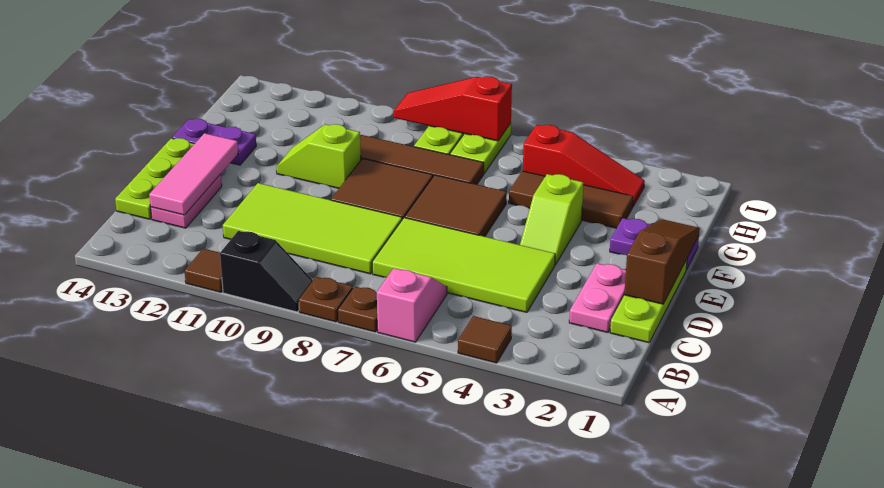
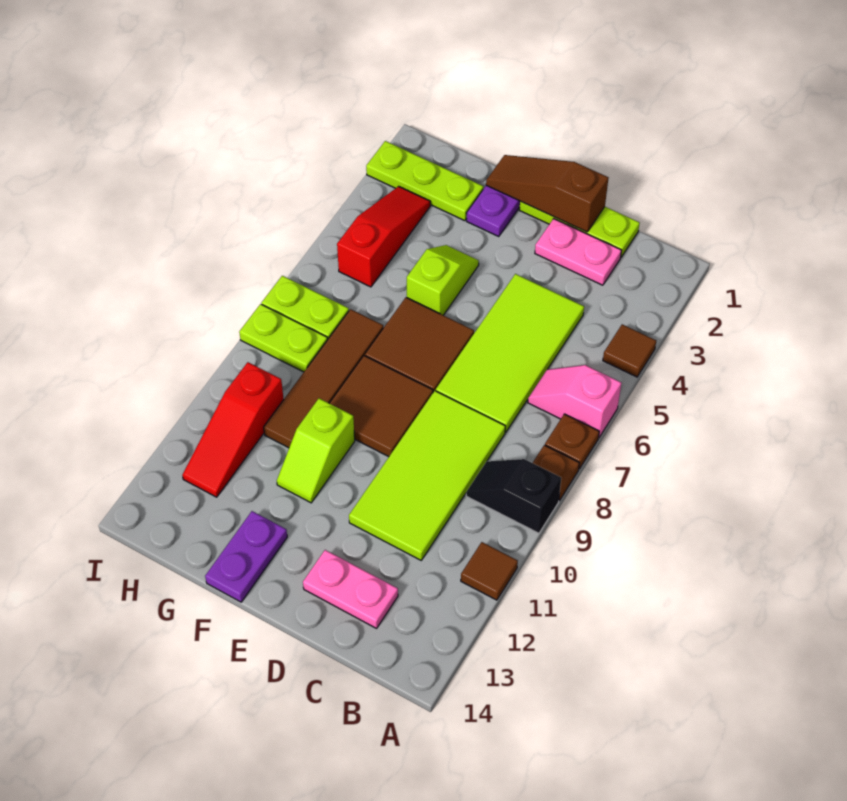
black slope A9:A10 level 1 top 10 -> black slope A9:B9 level 1 top A
pink tile C13:E13 level 2 -> none
lime plate C14:E14 level 1 -> lime plate G2:I2 level 1
lime slope E4:F4 level 1 top F -> lime slope F4:F5 level 1 top 5
brown tile G3:G5 level 1 -> none
red slope I7:I9 level 2 top 7 -> red slope H10:H12 level 1 top 10

